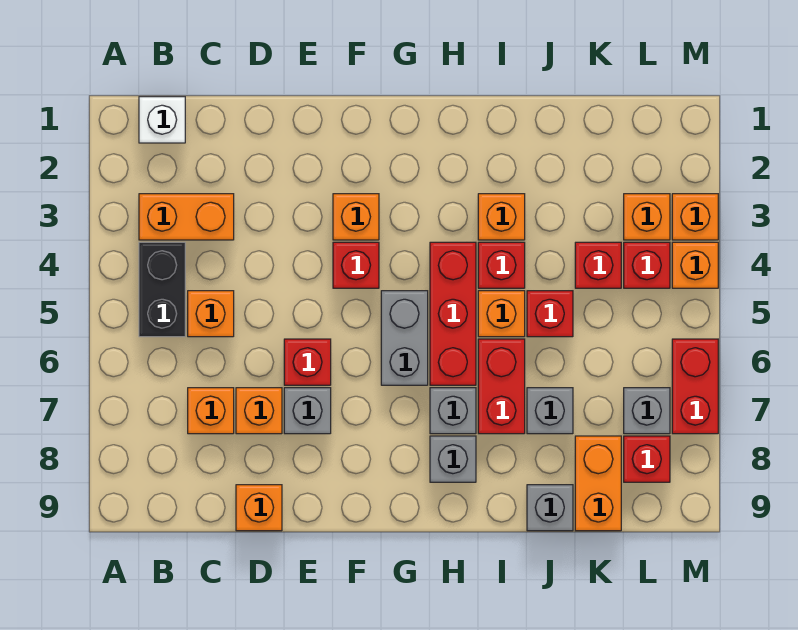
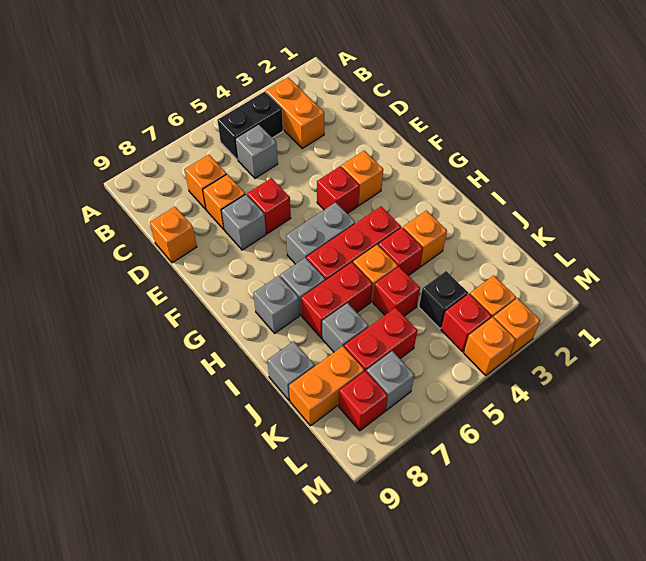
white brick B1 level 1 -> none
orange brick C5 level 1 -> grey brick C5 level 1
red brick K4 level 1 -> black brick K4 level 1
red brick M6:M7 level 1 -> red brick K6:K7 level 1

